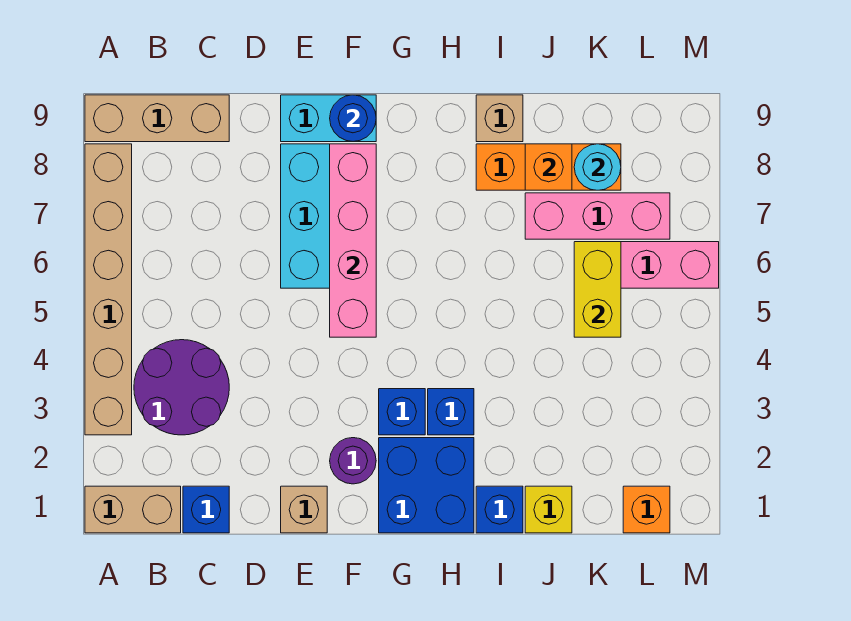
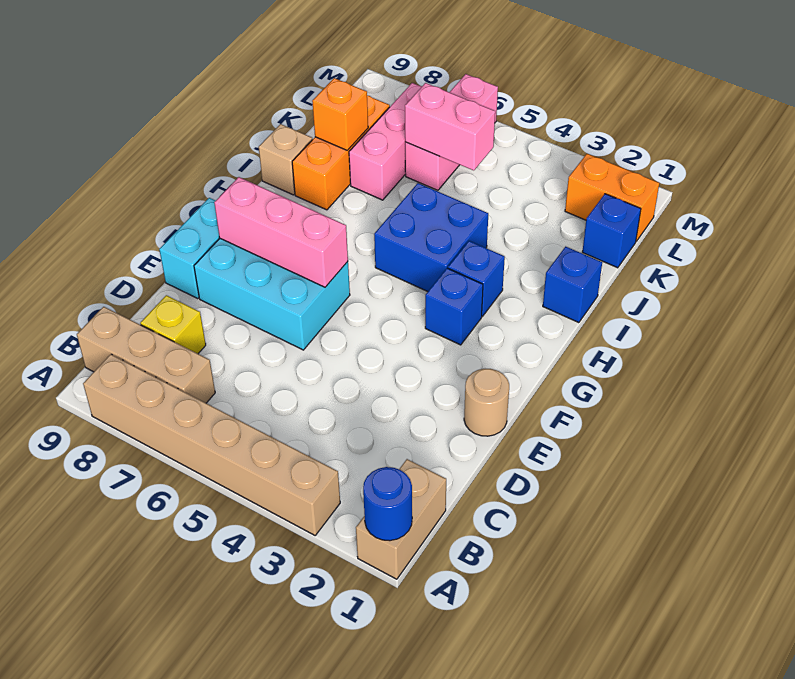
tan brick A9:C9 level 1 -> tan brick B7:B9 level 1
purple round brick B3:C4 level 1 -> none
blue brick C1 level 1 -> blue brick K1 level 1
tan brick E1 level 1 -> tan round brick E1 level 1
purple round brick F2 level 1 -> none
pink brick F5:F8 level 2 -> pink brick F6:F8 level 2
blue round brick F9 level 2 -> blue round brick A1 level 2
blue brick G1:H2 level 1 -> blue brick H4:I5 level 1
yellow brick J1 level 1 -> yellow brick C8 level 1
yellow brick K5:K6 level 2 -> pink brick K5:K6 level 2
cyan round brick K8 level 2 -> none
orange brick L1 level 1 -> orange brick L1:L2 level 1

